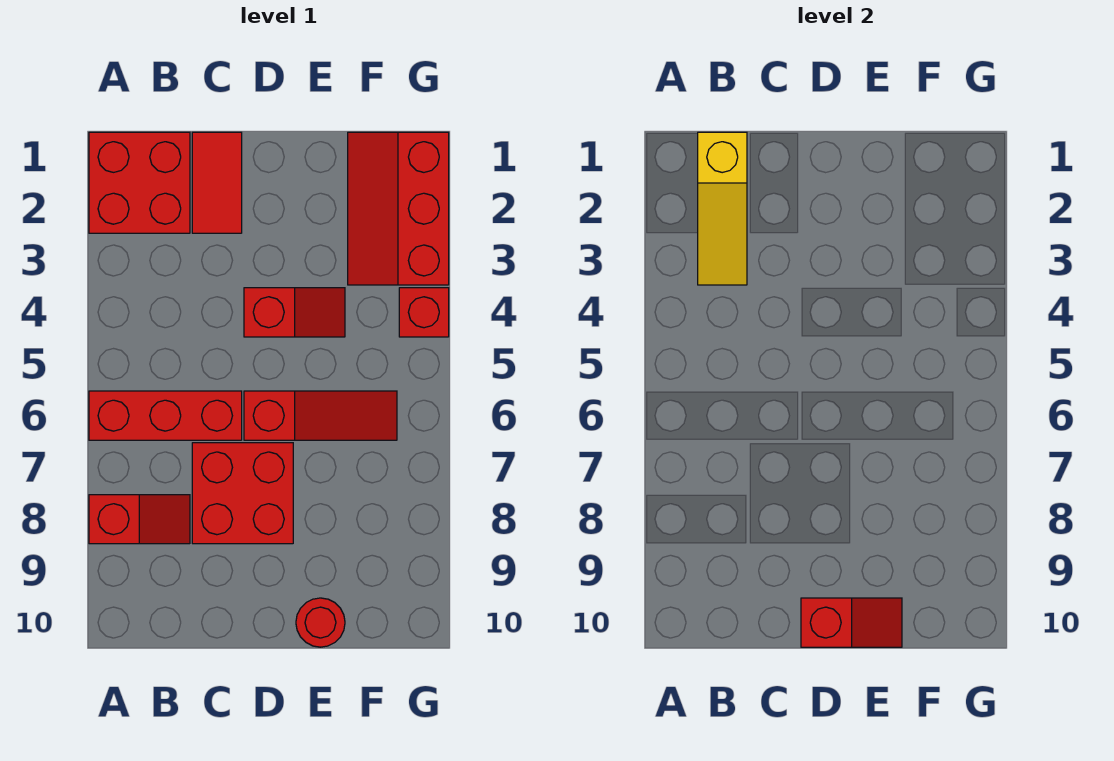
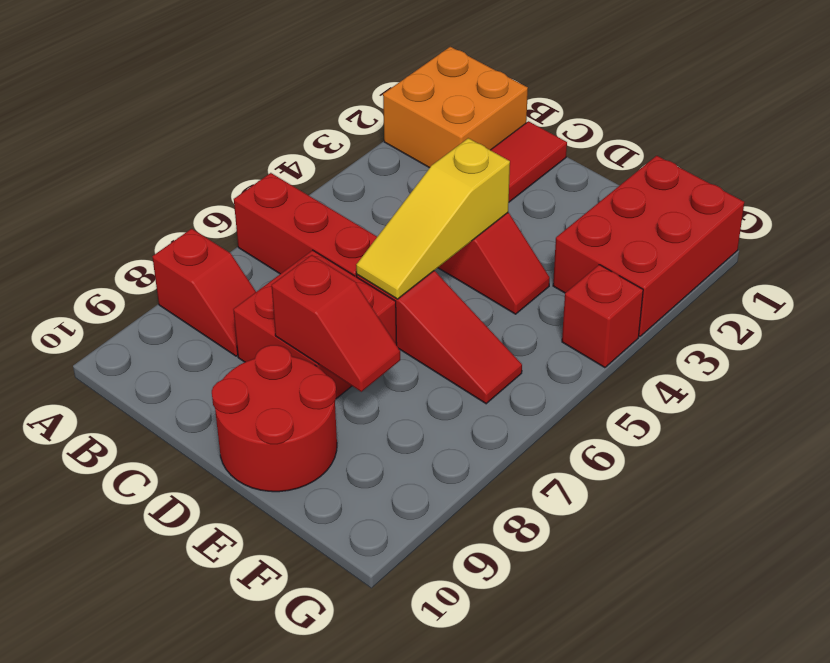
red brick A1:B2 level 1 -> orange brick A1:B2 level 1
yellow slope B1:B3 level 2 top 1 -> yellow slope D4:D6 level 2 top 4
red slope D10:E10 level 2 top D -> red slope D8:E8 level 2 top D
red round brick E10 level 1 -> red round brick D9:E10 level 1
red slope F1:G3 level 1 top G -> red brick F1:G3 level 1

